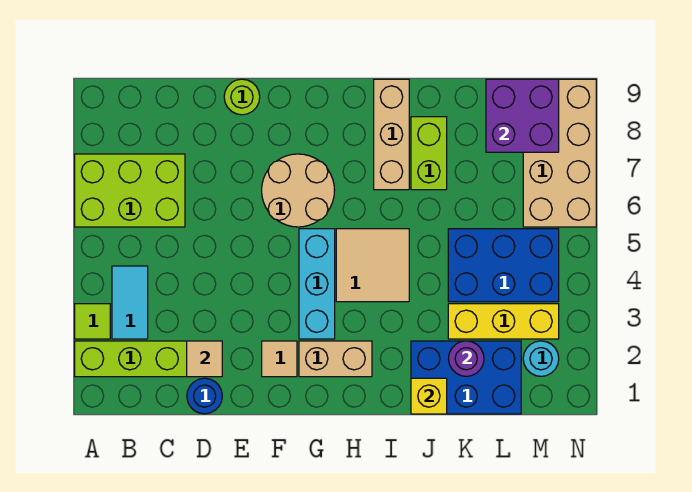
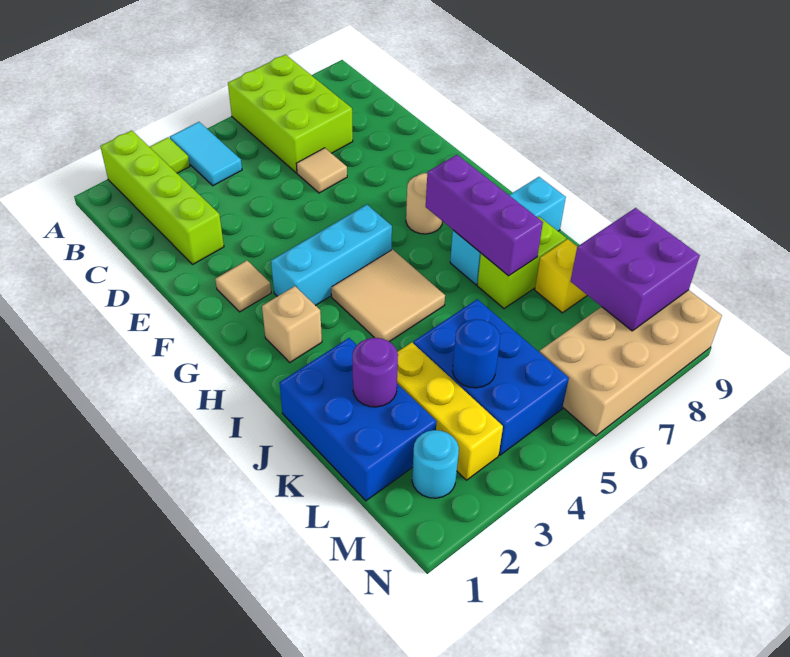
cyan tile B3:B4 level 1 -> cyan tile A4:B4 level 1
blue round brick D1 level 1 -> blue round brick L4 level 2
tan tile D2 level 2 -> tan tile D6 level 1
lime round brick E9 level 1 -> none
tan round brick F6:G7 level 1 -> tan round brick G7 level 1
tan brick G2:H2 level 1 -> tan brick H2 level 1
none -> purple brick H7:J7 level 2
tan brick I7:I9 level 1 -> cyan brick I7:I9 level 1
yellow brick J1 level 2 -> yellow brick K8 level 1

